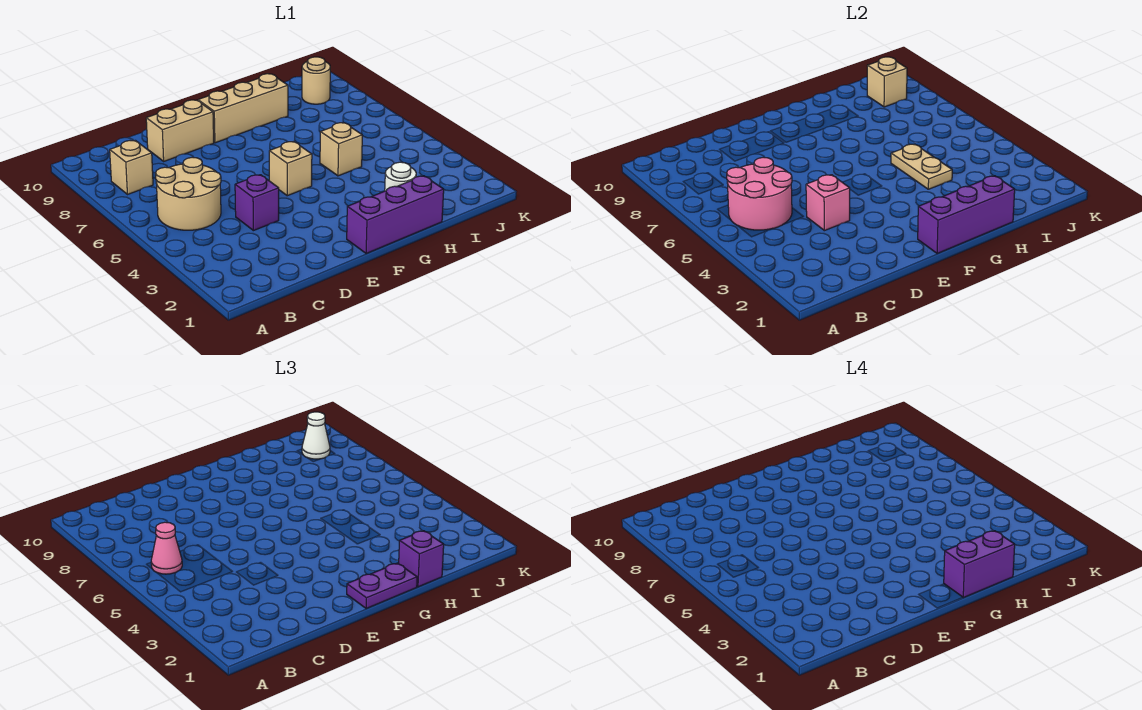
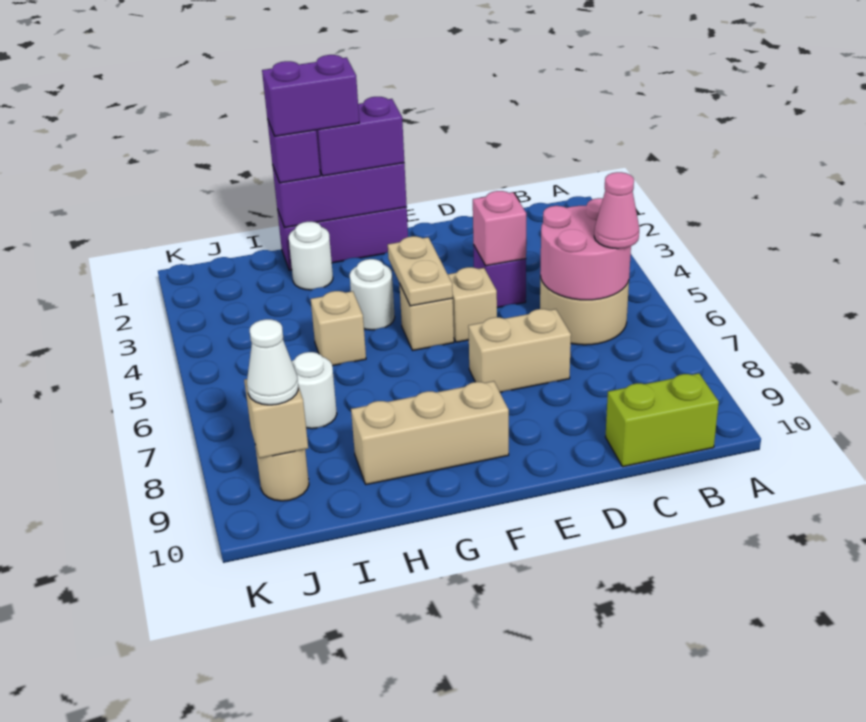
tan brick B8 level 1 -> tan brick E5 level 1
none -> lime brick B10:C10 level 1
tan brick D9:E9 level 1 -> tan brick D7:E7 level 1
purple plate F1:G1 level 3 -> purple brick F1:G1 level 3
none -> white round brick G4 level 1
tan plate H4:H5 level 2 -> tan plate F4:F5 level 2
none -> white round brick I7 level 1

